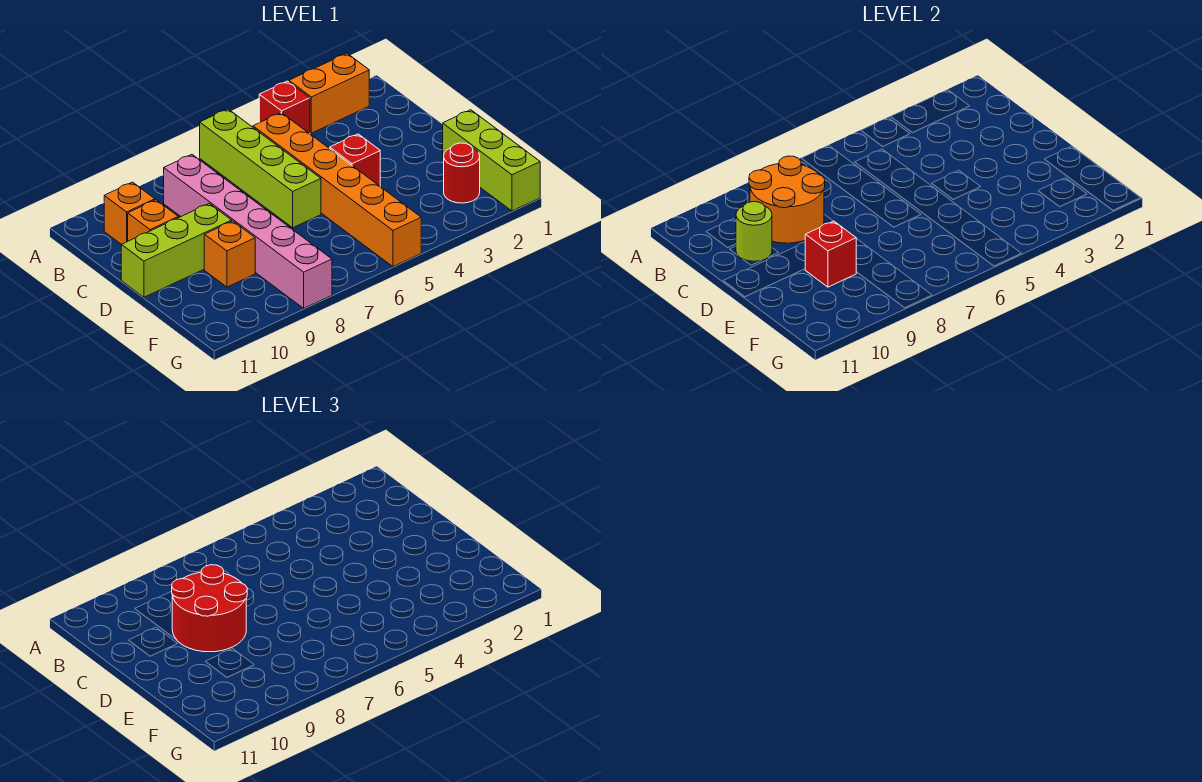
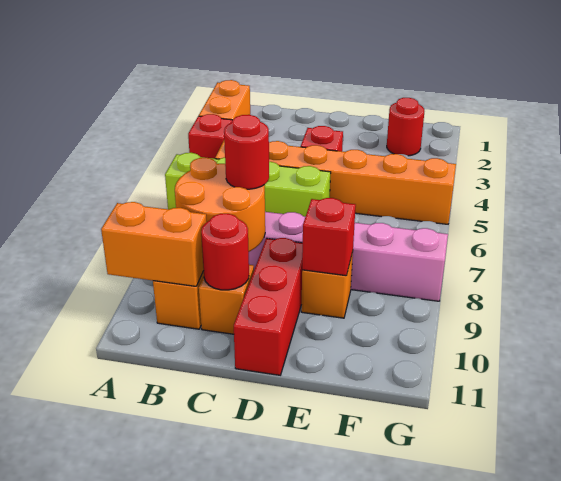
none -> orange brick A10:B10 level 2
red round brick C8:D9 level 3 -> red round brick C8 level 3
lime round brick C10 level 2 -> red round brick C10 level 2
lime brick D9:D11 level 1 -> red brick D9:D11 level 1
lime brick E1:G1 level 1 -> none

